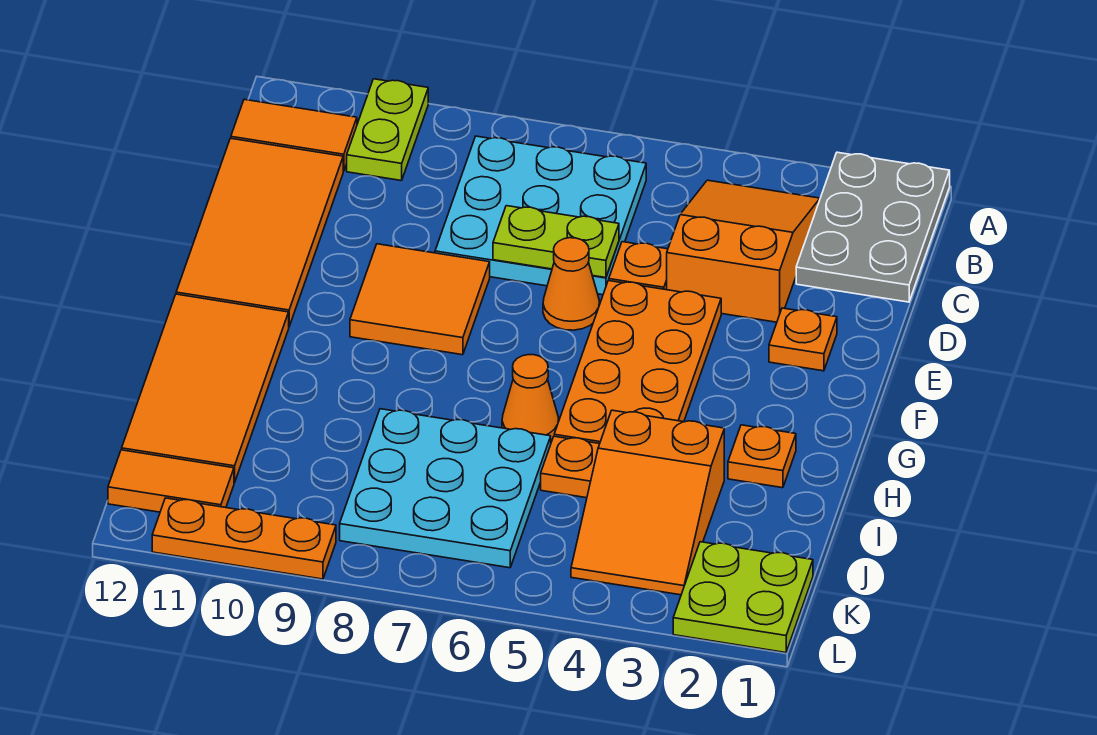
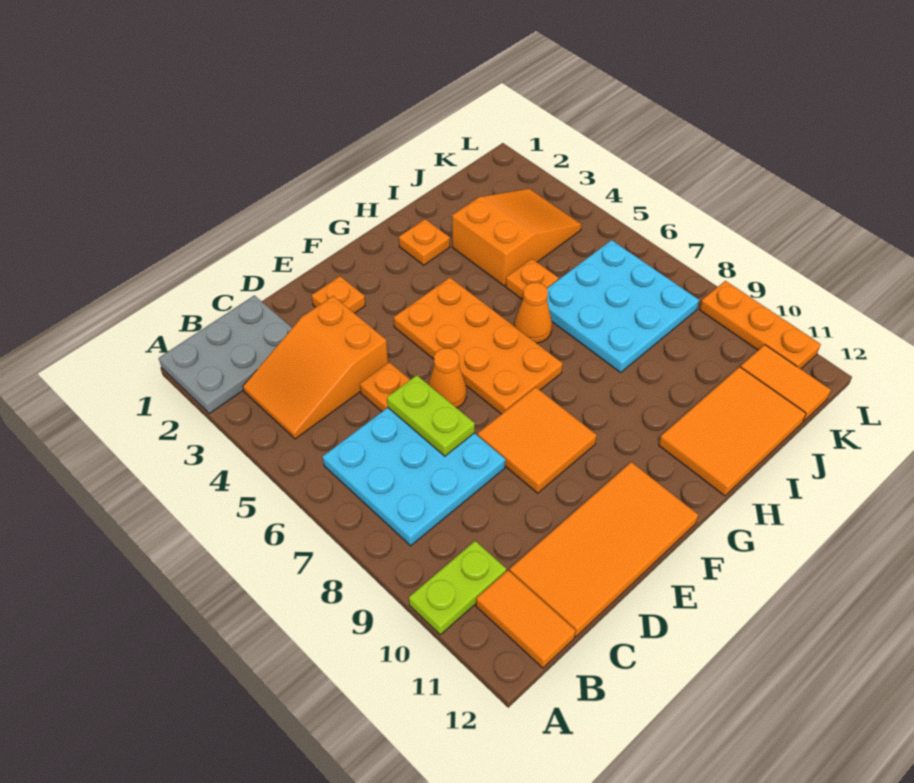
orange plate E4:H5 level 1 -> orange plate F4:G7 level 1
orange tile G11:J12 level 1 -> orange tile H11:J12 level 1
lime plate K1:L2 level 1 -> none

